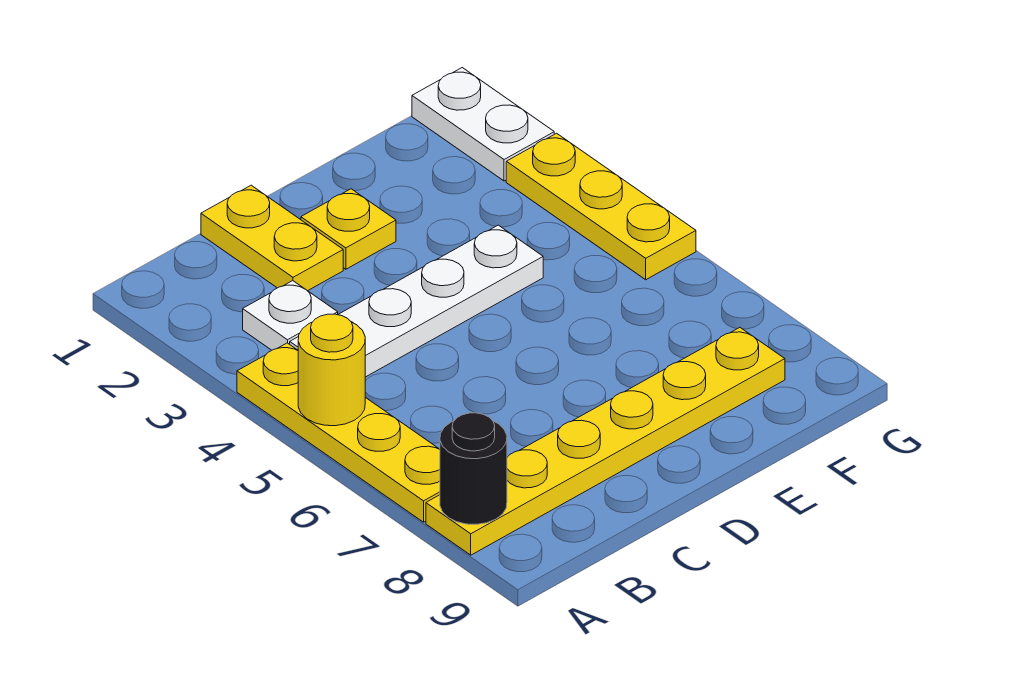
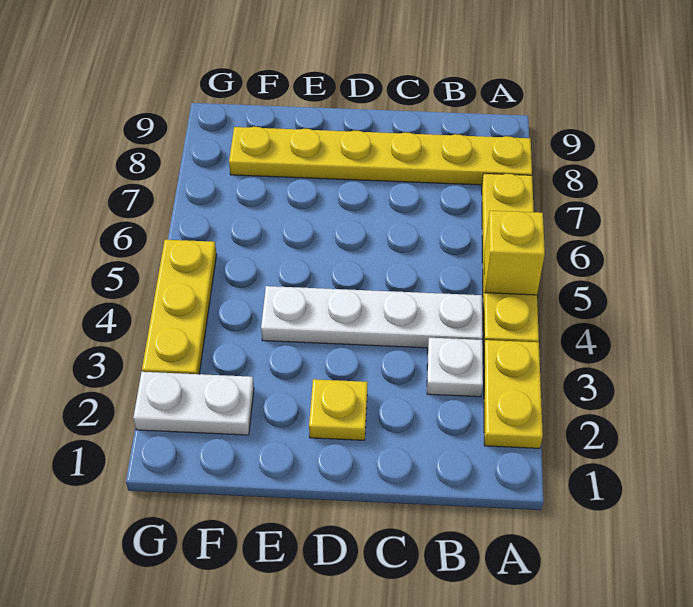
yellow round brick A5 level 2 -> yellow brick A5 level 2
black round brick A8 level 2 -> none
yellow plate C1:C2 level 1 -> yellow plate A2:A3 level 1
white plate G1:G2 level 1 -> white plate F2:G2 level 1

